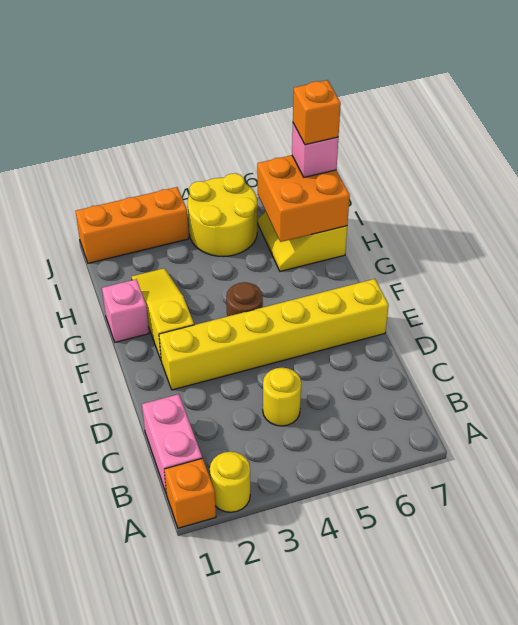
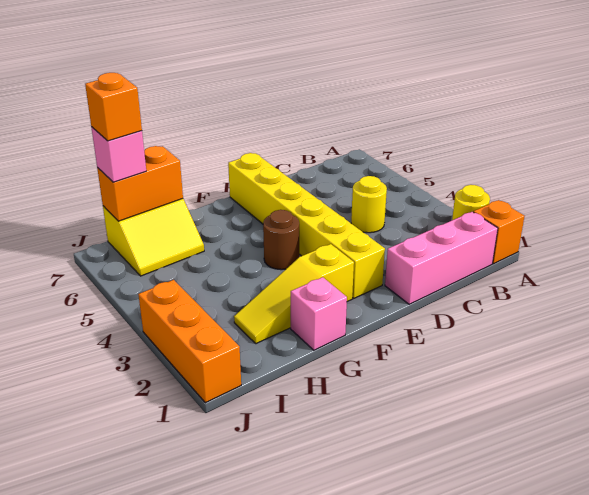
pink brick B1:C1 level 1 -> pink brick B1:D1 level 1
orange brick H6:I7 level 2 -> orange brick H7:I7 level 2
yellow round brick I4:J5 level 1 -> none

